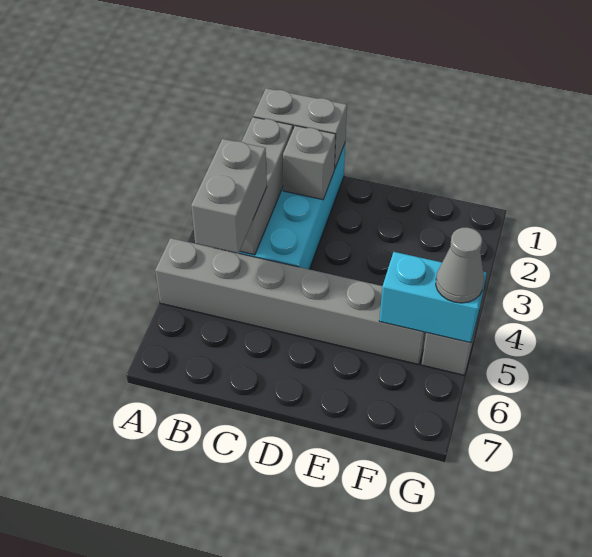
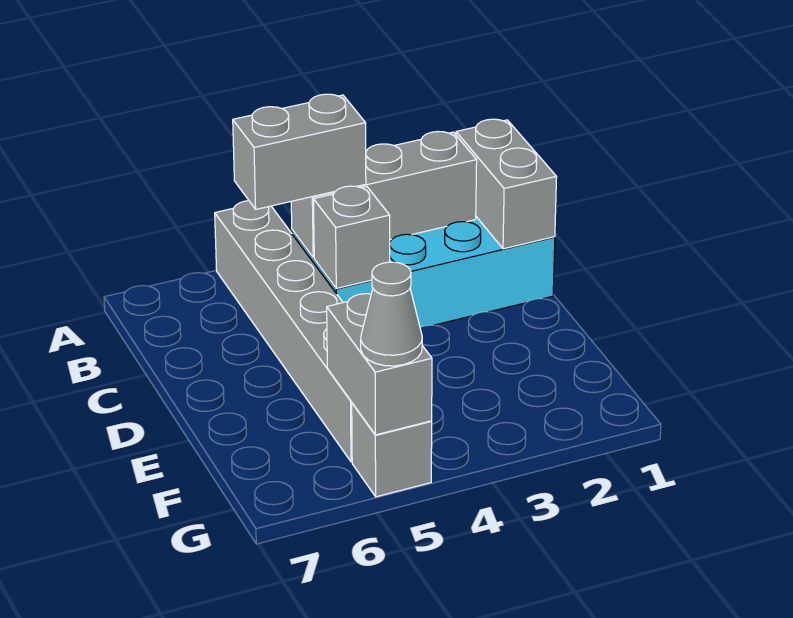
grey brick C2 level 2 -> grey brick C4 level 2
cyan brick F5:G5 level 2 -> grey brick F5:G5 level 2

